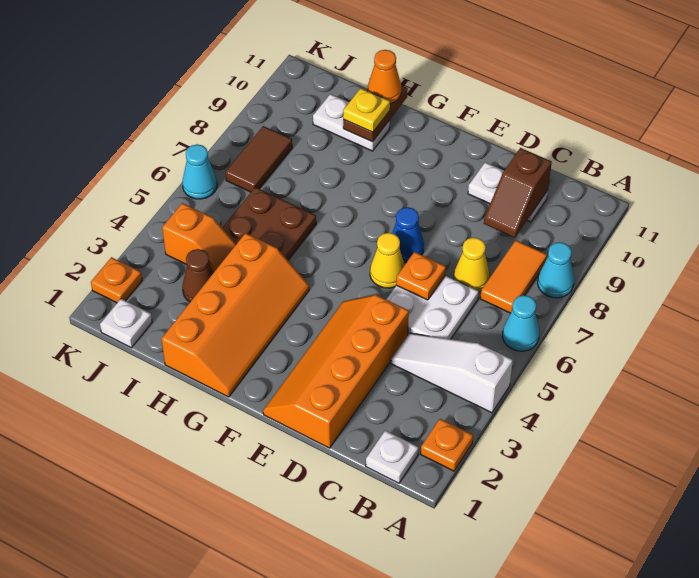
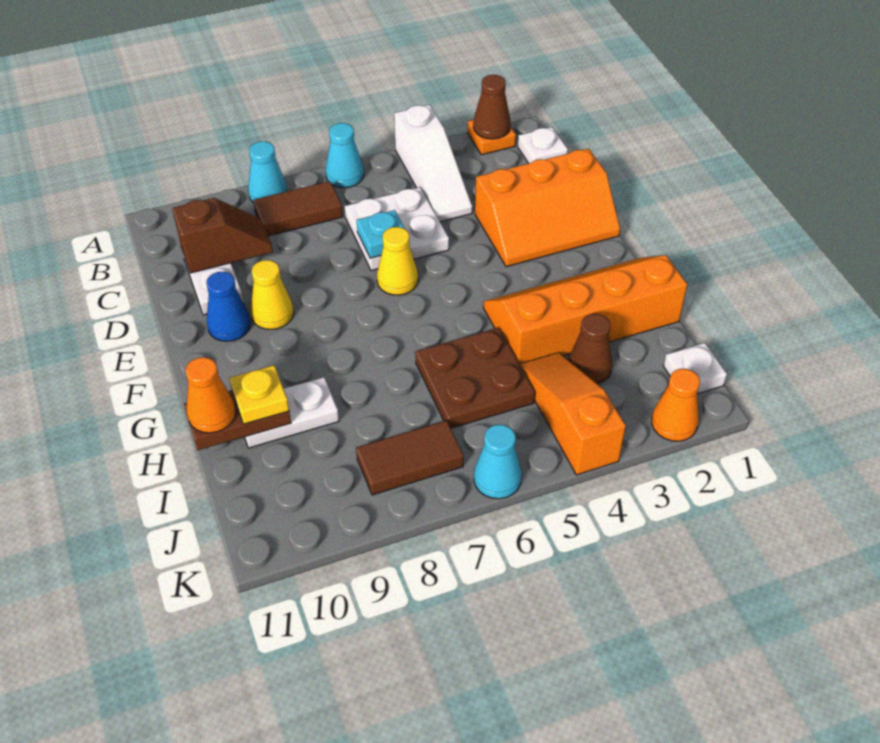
none -> brown cone A2 level 2
orange tile B7:B8 level 1 -> brown tile B7:B8 level 1
yellow cone C7 level 1 -> yellow cone E9 level 1
orange slope D1:E4 level 1 top D -> orange slope D1:E3 level 1 top D
orange plate D6 level 2 -> cyan plate D6 level 2
blue cone E7 level 1 -> blue cone E10 level 1
white plate H10:I10 level 1 -> white plate H9:H10 level 1
orange slope I4:J4 level 1 top J -> orange slope I4:K4 level 1 top K
orange plate K2 level 1 -> orange cone K2 level 1

